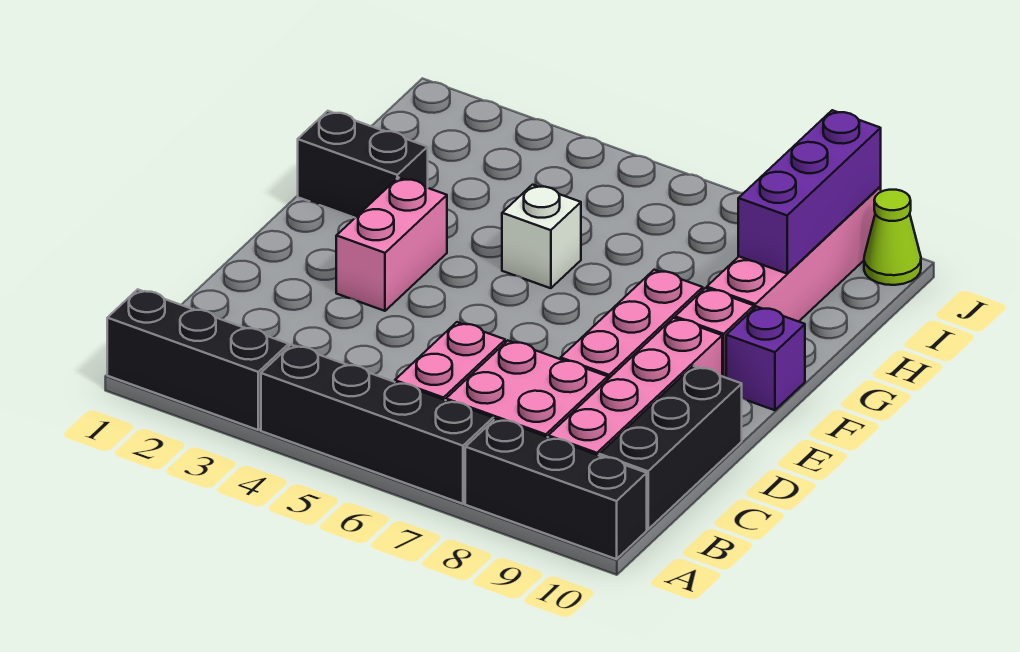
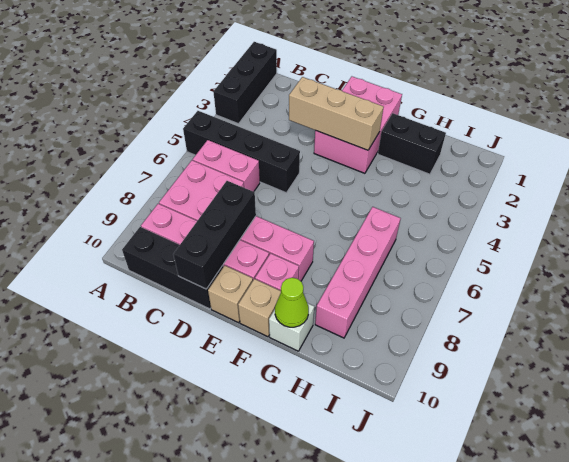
black brick A4:A7 level 1 -> black brick A5:D5 level 1
black brick A8:A10 level 1 -> black brick D8:D10 level 2
none -> tan brick D3:F3 level 2
pink brick E3:F3 level 1 -> pink brick E1:F3 level 1
none -> tan brick E10 level 1
purple brick F10 level 1 -> tan brick F10 level 1
black brick G1:G2 level 1 -> black brick G2:H2 level 1
white brick G5 level 1 -> white brick G10 level 1
pink brick G9:J9 level 1 -> pink brick H6:H9 level 1
purple brick H9:J9 level 2 -> none
lime cone J10 level 1 -> lime cone G10 level 2

